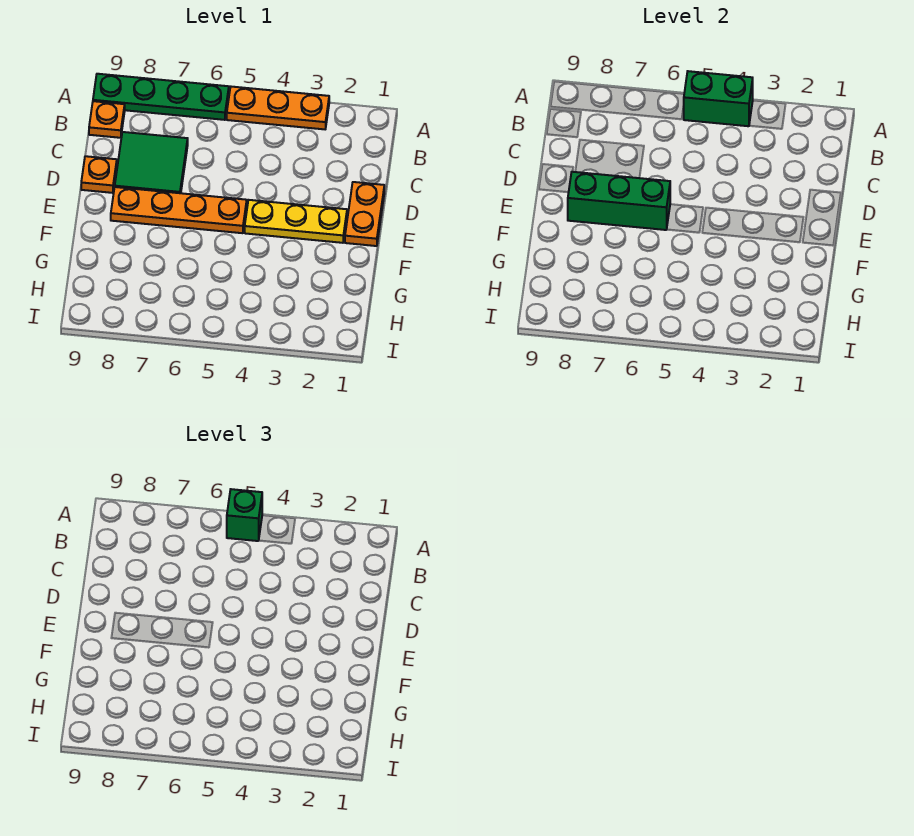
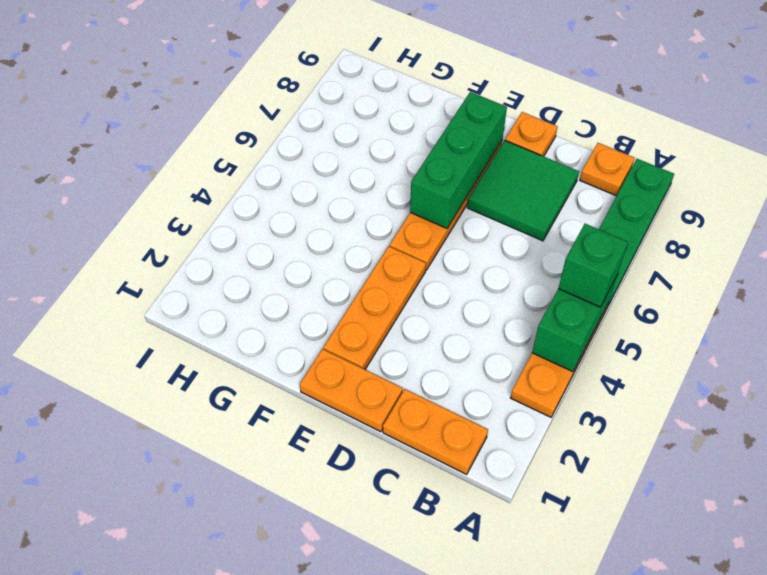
none -> orange plate B1:C1 level 1
yellow plate E2:E4 level 1 -> orange plate E2:E4 level 1

